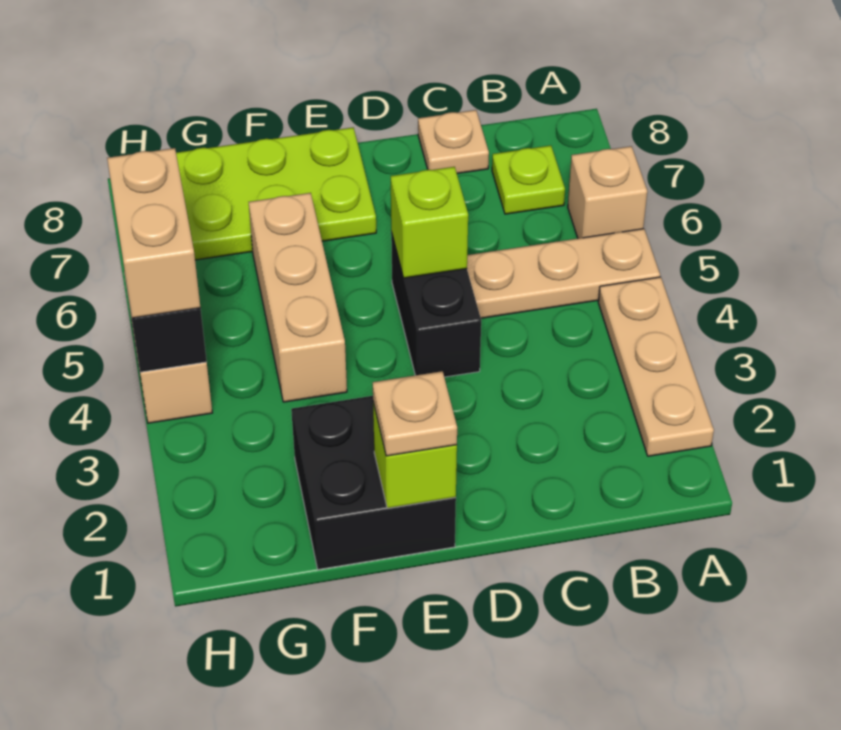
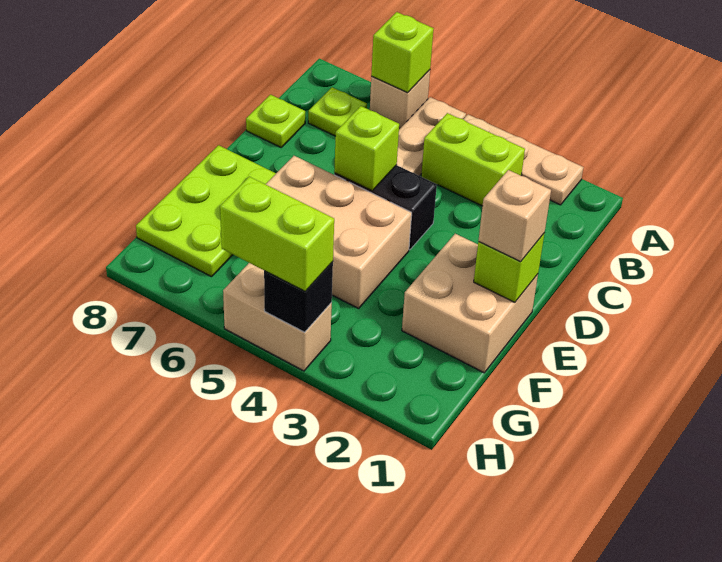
none -> lime brick A6 level 2
none -> lime brick B3:B4 level 1
tan plate C8 level 1 -> lime plate C8 level 1
black brick E1:F2 level 1 -> tan brick E1:F2 level 1
tan plate E1 level 3 -> tan brick E1 level 3
tan brick F4:F6 level 1 -> tan brick E4:F6 level 1
tan brick H4:H5 level 3 -> lime brick H4:H5 level 3

